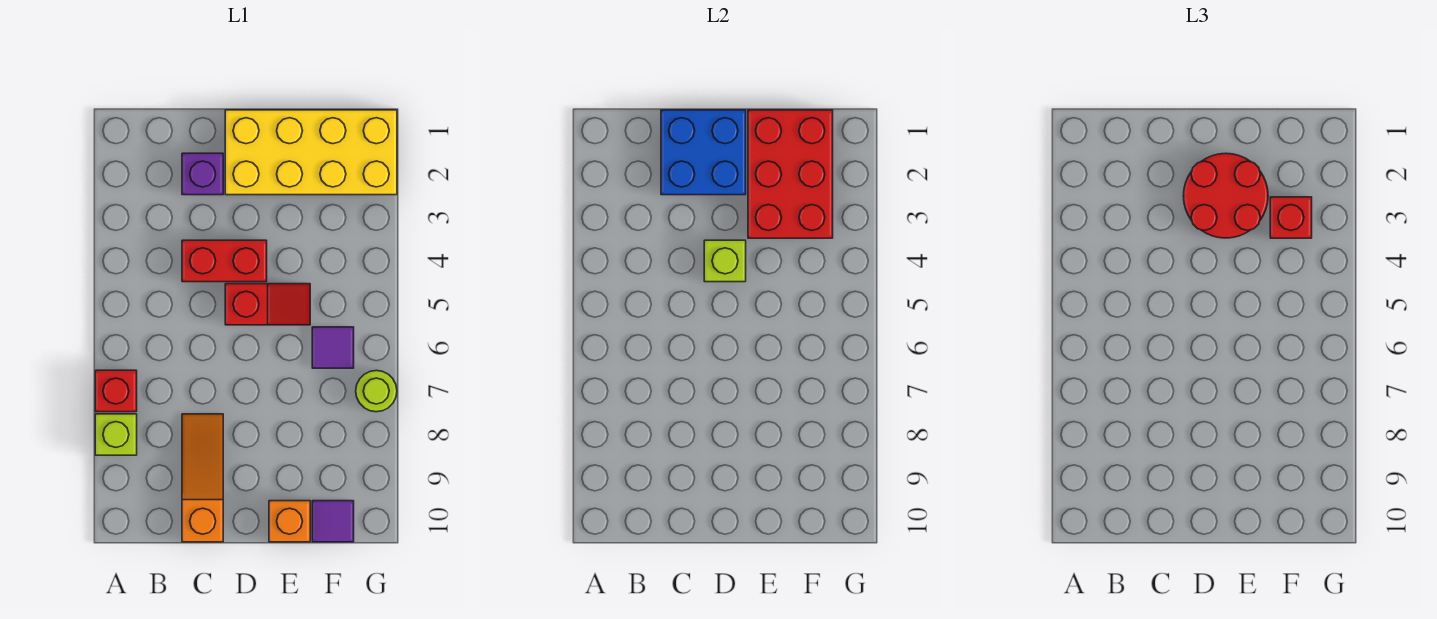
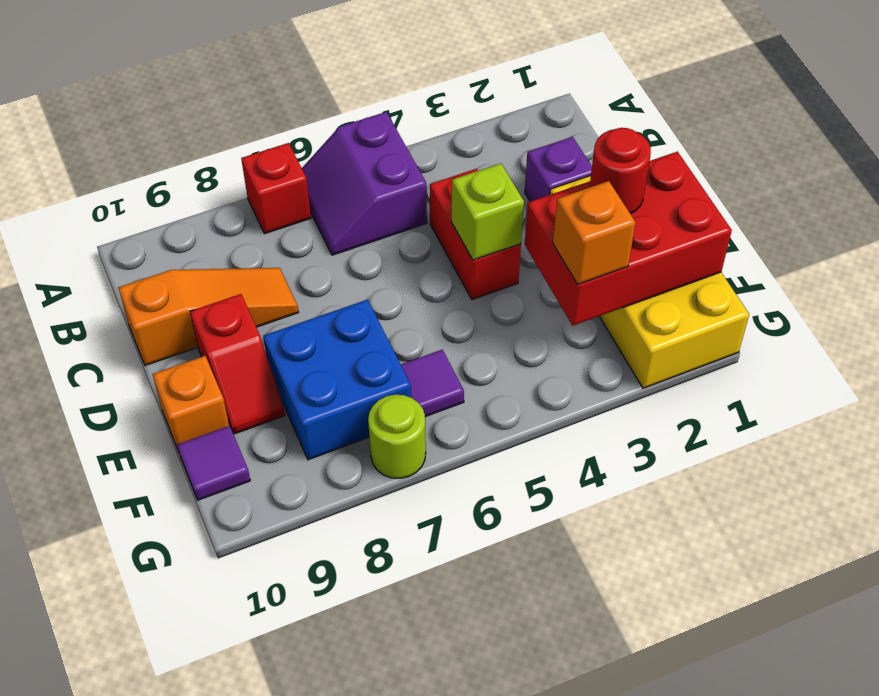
none -> purple slope A5:B6 level 1 top 5
lime brick A8 level 1 -> none
blue brick C1:D2 level 2 -> blue brick E7:F8 level 1
red round brick D2:E3 level 3 -> red round brick E2 level 3
red slope D5:E5 level 1 top D -> red slope D9:E9 level 1 top D
red brick F3 level 3 -> orange brick F3 level 3

